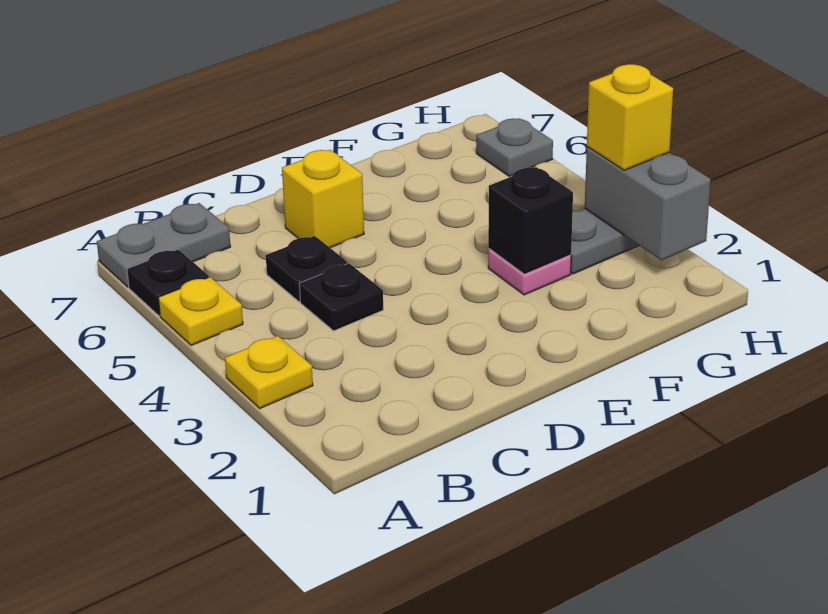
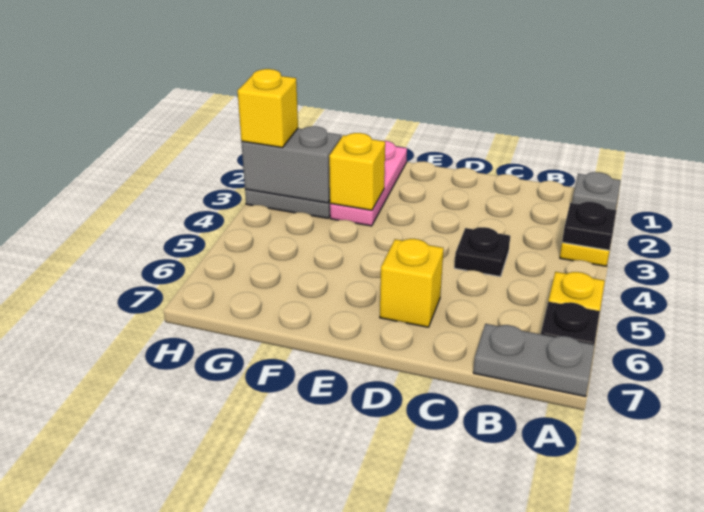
black plate C5 level 1 -> black plate A3 level 2
pink plate F3 level 1 -> pink plate F1:F3 level 1
black brick F3 level 2 -> yellow brick F3 level 2
grey brick H2:H3 level 2 -> grey brick G3:H3 level 2
grey plate H6 level 1 -> grey plate A1 level 1

